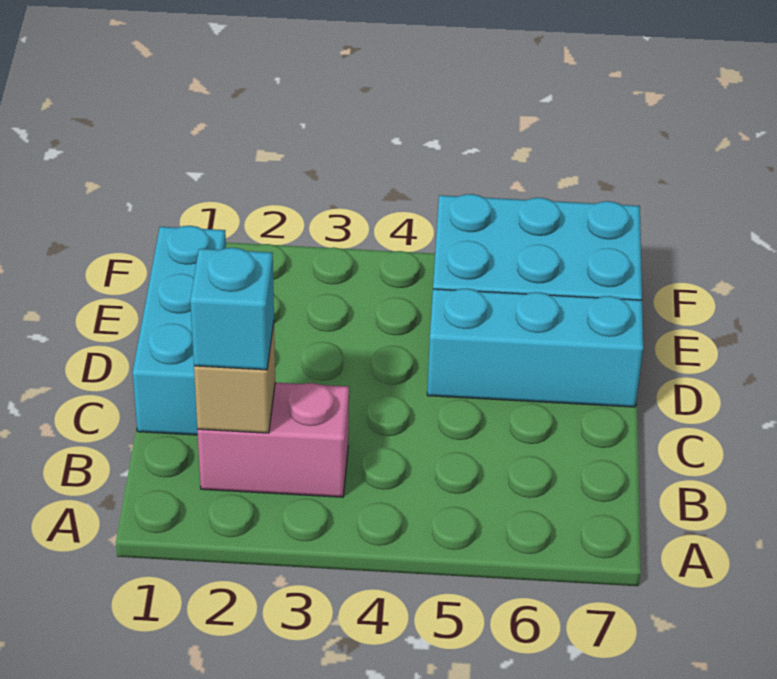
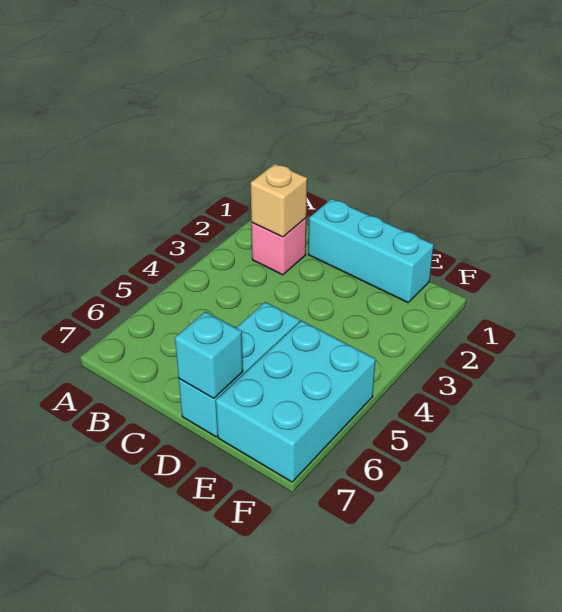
pink brick B2:B3 level 1 -> pink brick B2 level 1
cyan brick B2 level 3 -> cyan brick D7 level 2

